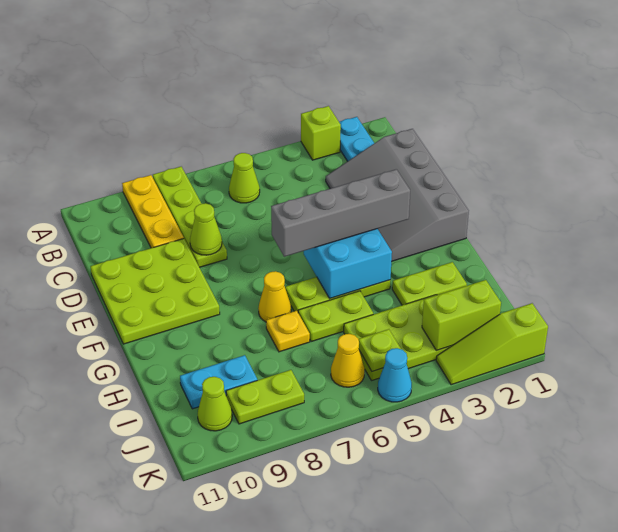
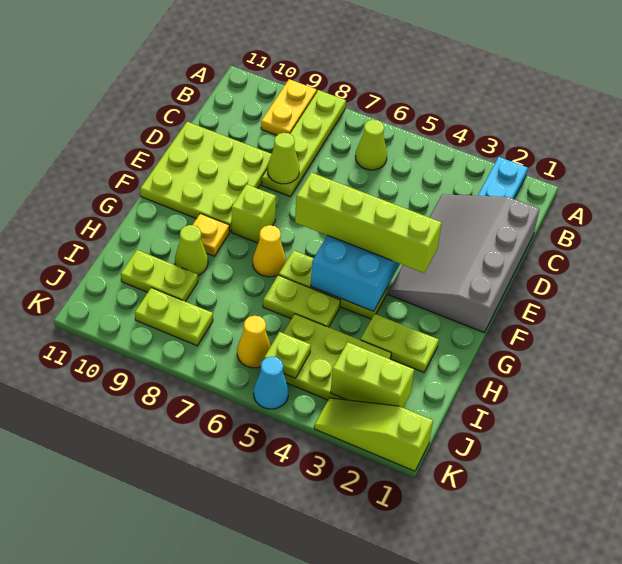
lime brick A3 level 1 -> lime brick F8 level 1
yellow plate A9:C9 level 1 -> yellow plate A9:B9 level 1
grey brick F3:F6 level 3 -> lime brick F3:F6 level 3
yellow plate H7 level 1 -> yellow plate G9 level 1
cyan plate I9:I10 level 1 -> lime plate I9:I10 level 1
lime cone J10 level 1 -> lime cone H9 level 1

